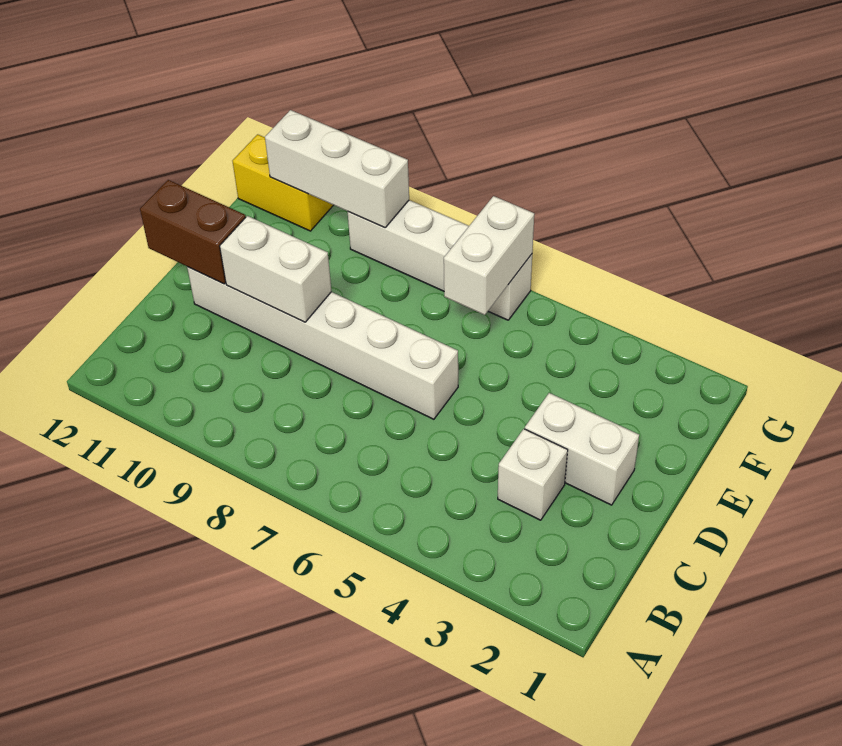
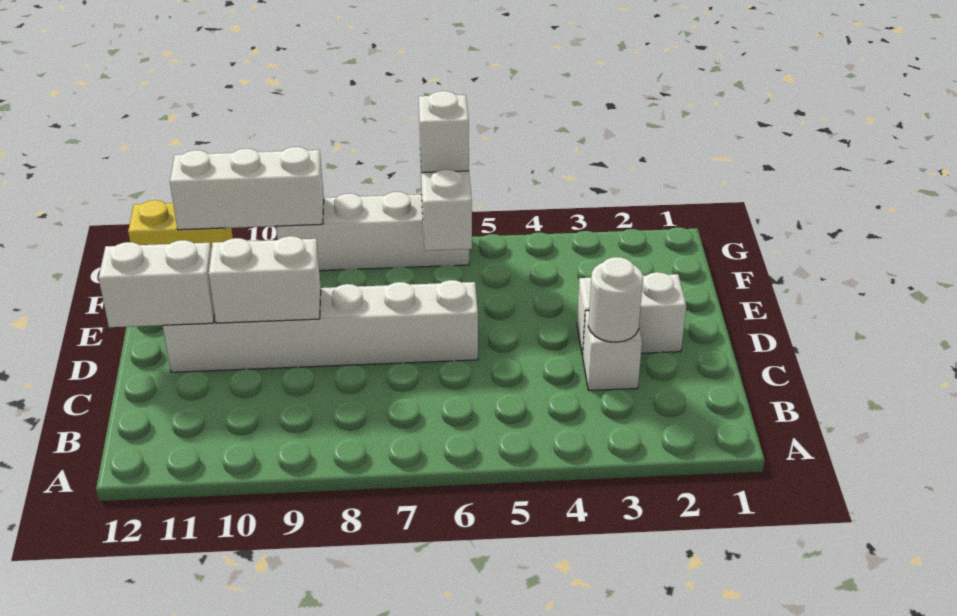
none -> white round brick C3 level 2
brown brick D11:D12 level 2 -> white brick D11:D12 level 2
none -> white brick G6 level 3

